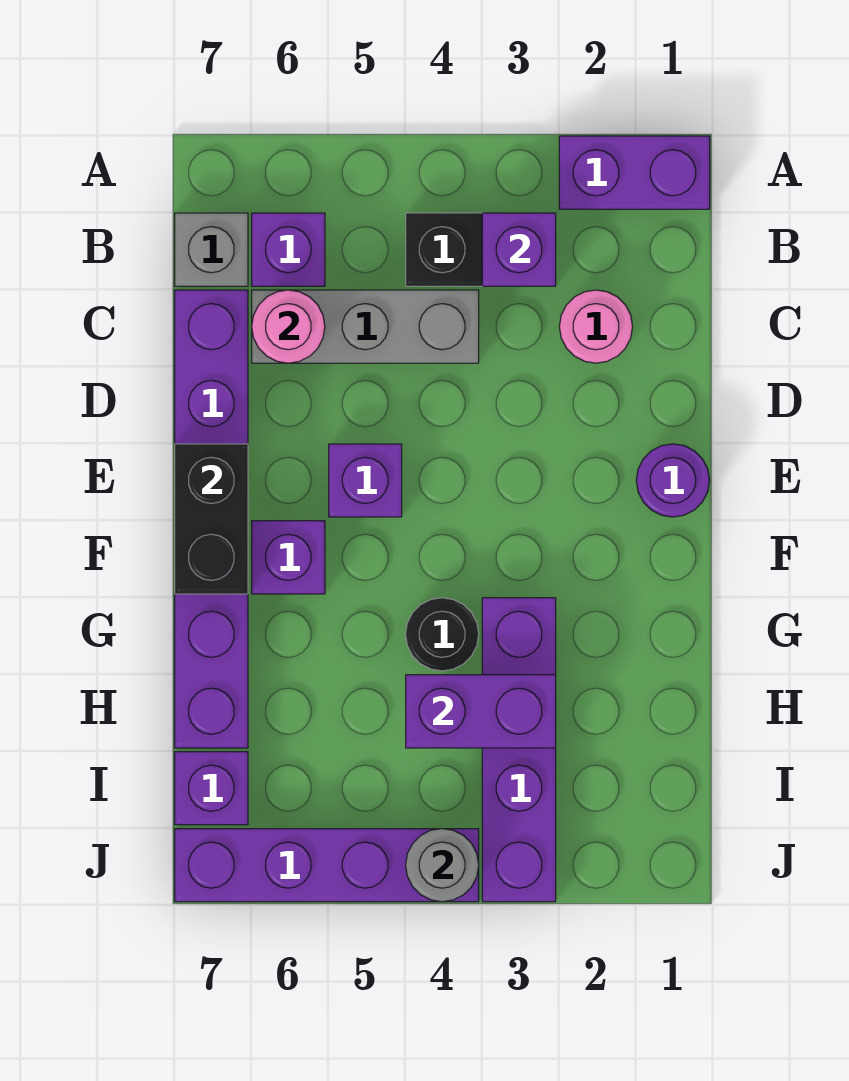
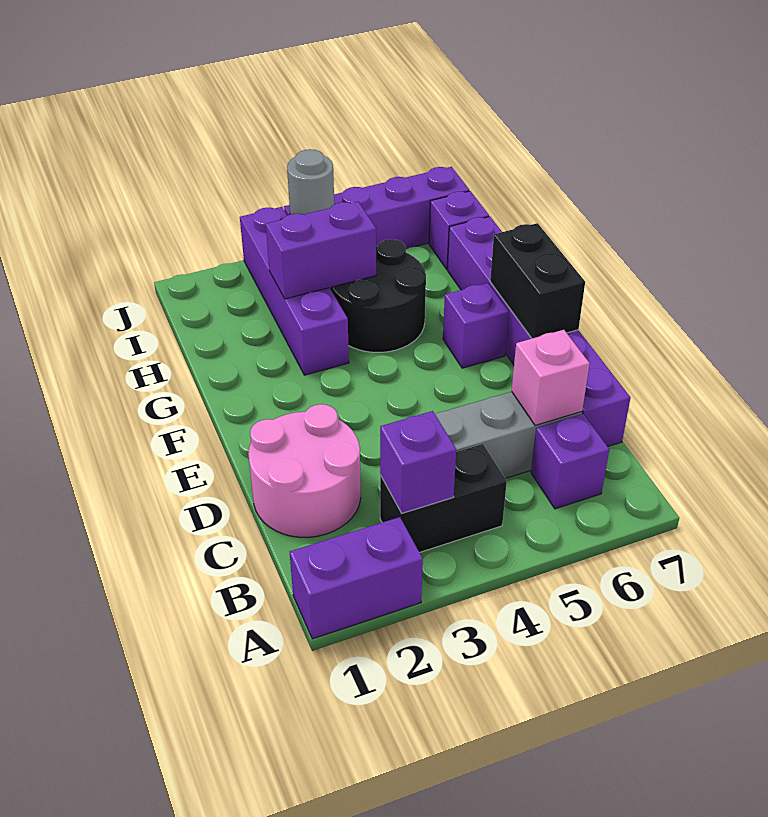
grey brick B7 level 1 -> none
pink round brick C2 level 1 -> pink round brick C1:D2 level 1
pink round brick C6 level 2 -> pink brick C6 level 2
purple round brick E1 level 1 -> none
purple brick E5 level 1 -> none
black round brick G4 level 1 -> black round brick G4:H5 level 1

